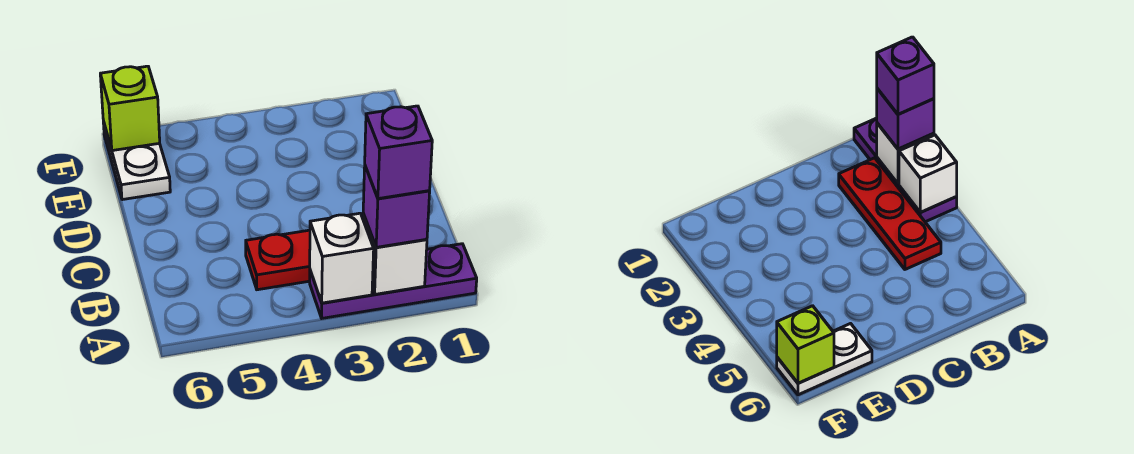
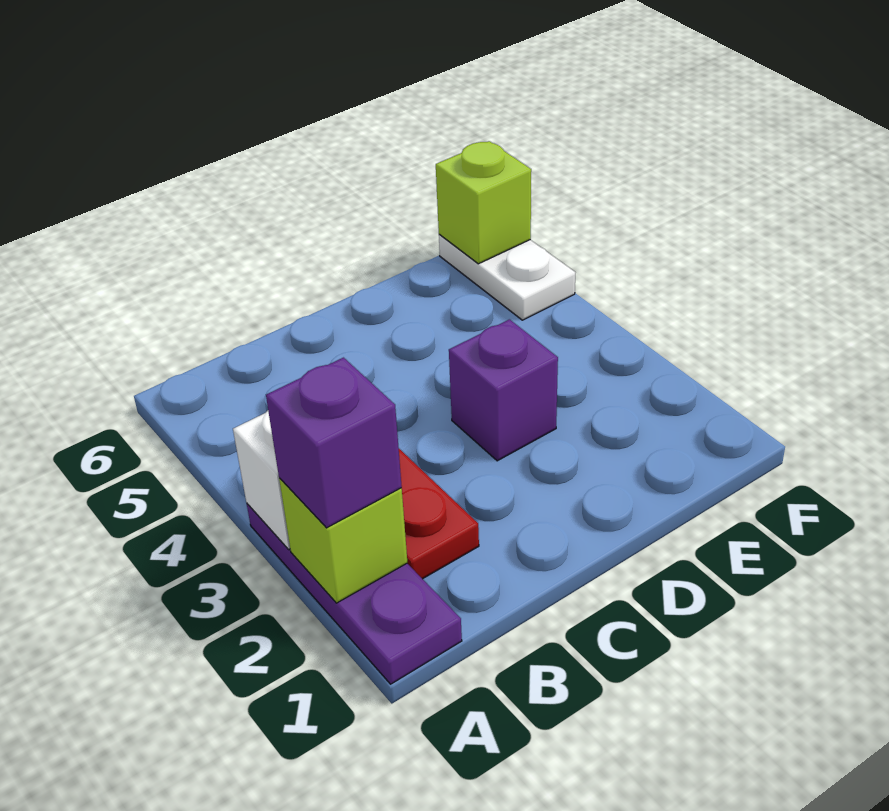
white brick A2 level 2 -> lime brick A2 level 2
purple brick A2 level 4 -> purple brick D3 level 1
white plate E6:F6 level 1 -> white plate F5:F6 level 1

